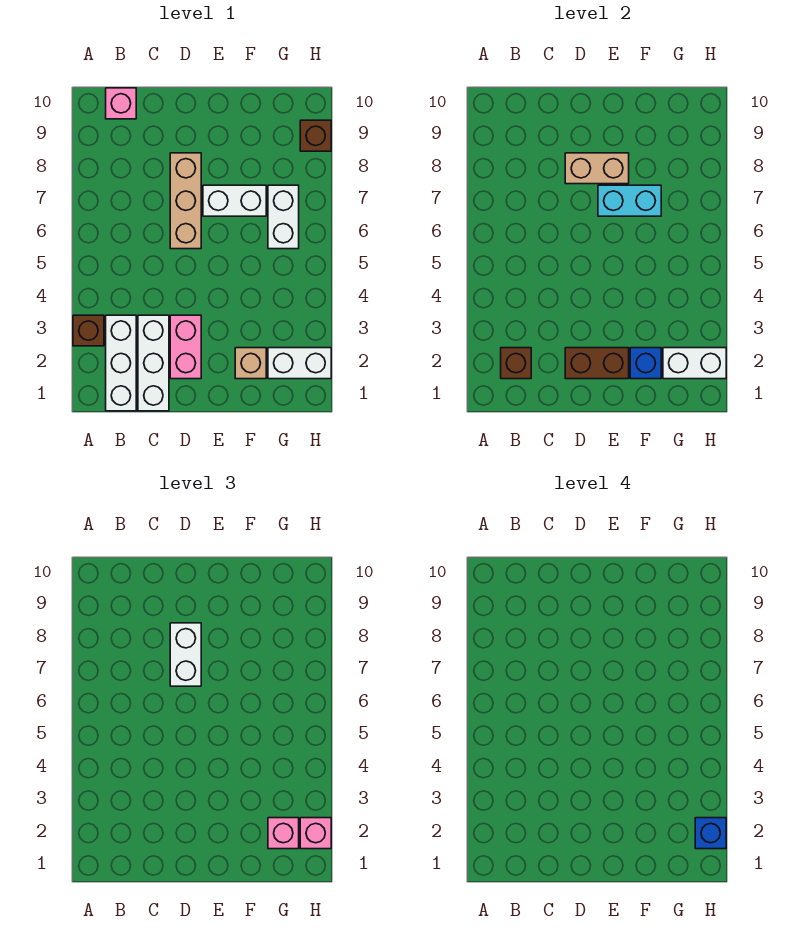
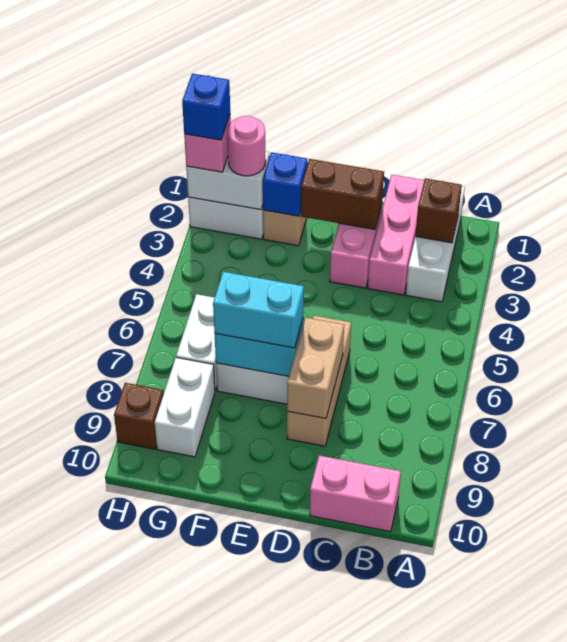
brown brick A3 level 1 -> none
pink brick B10 level 1 -> pink brick B10:C10 level 1
white brick C1:C3 level 1 -> pink brick C1:C3 level 1
white brick D7:D8 level 3 -> white brick G8:G9 level 1
tan brick D8:E8 level 2 -> tan brick D7:D8 level 2
none -> cyan brick E7:F7 level 3
pink brick G2 level 3 -> pink round brick G2 level 3

